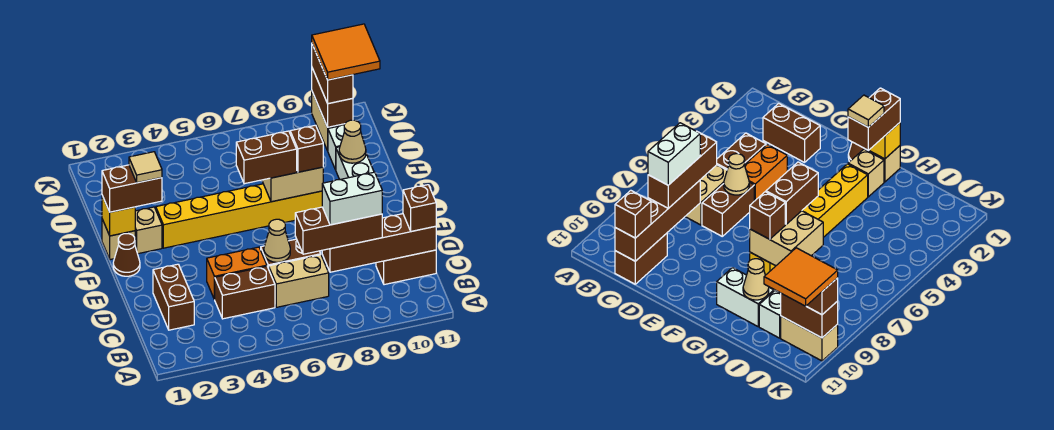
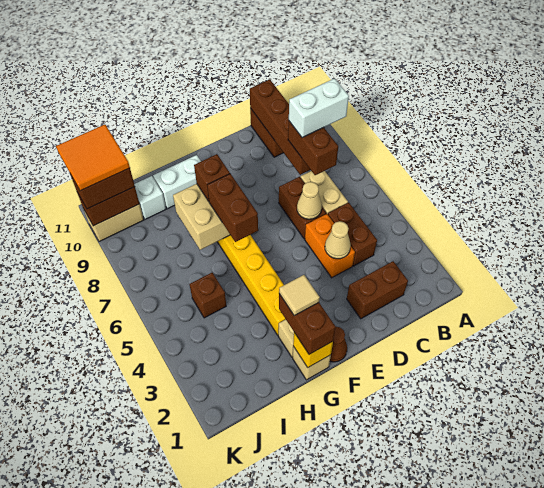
brown brick C7:C9 level 3 -> brown brick C7:C8 level 3
white brick C8:C9 level 4 -> white brick B8:C8 level 4
brown brick C11 level 3 -> brown brick I5 level 1
tan cone H10 level 2 -> tan cone D4 level 2

